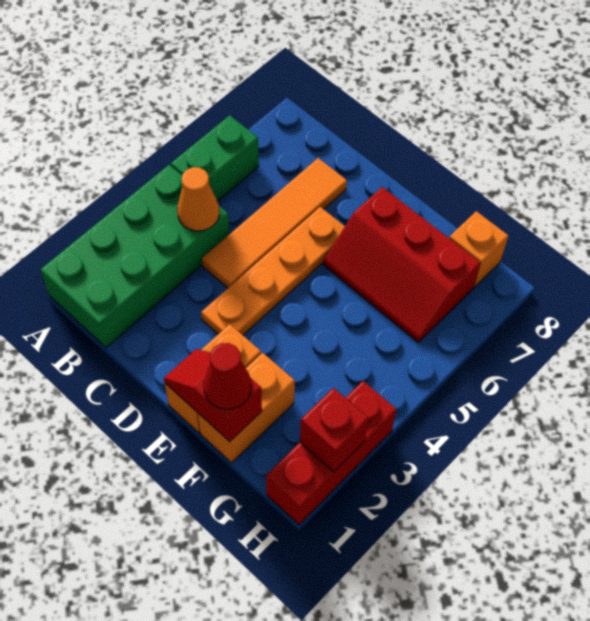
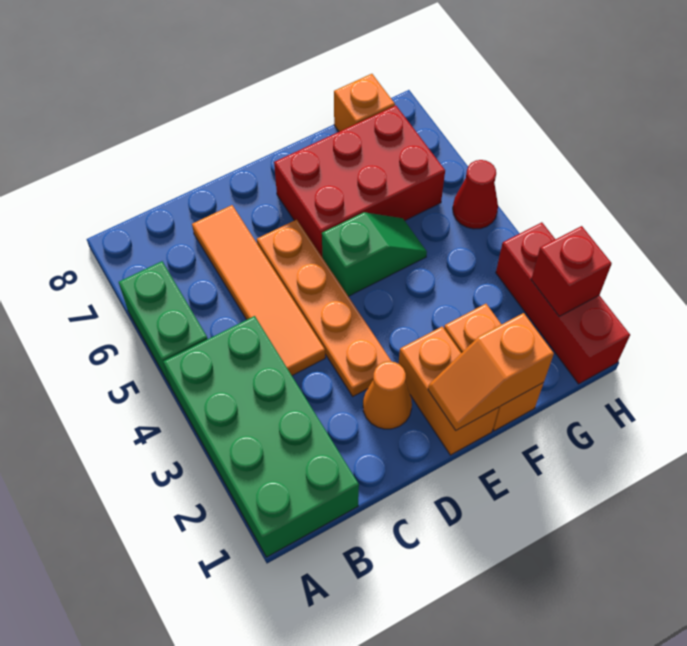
orange cone B4 level 2 -> orange cone D2 level 1
red slope E1:F1 level 2 top F -> orange slope E1:F1 level 2 top F
none -> green slope E5:F5 level 1 top E
red slope E6:G7 level 1 top 7 -> red brick E6:G7 level 1
red cone F1 level 3 -> red cone H5 level 1

